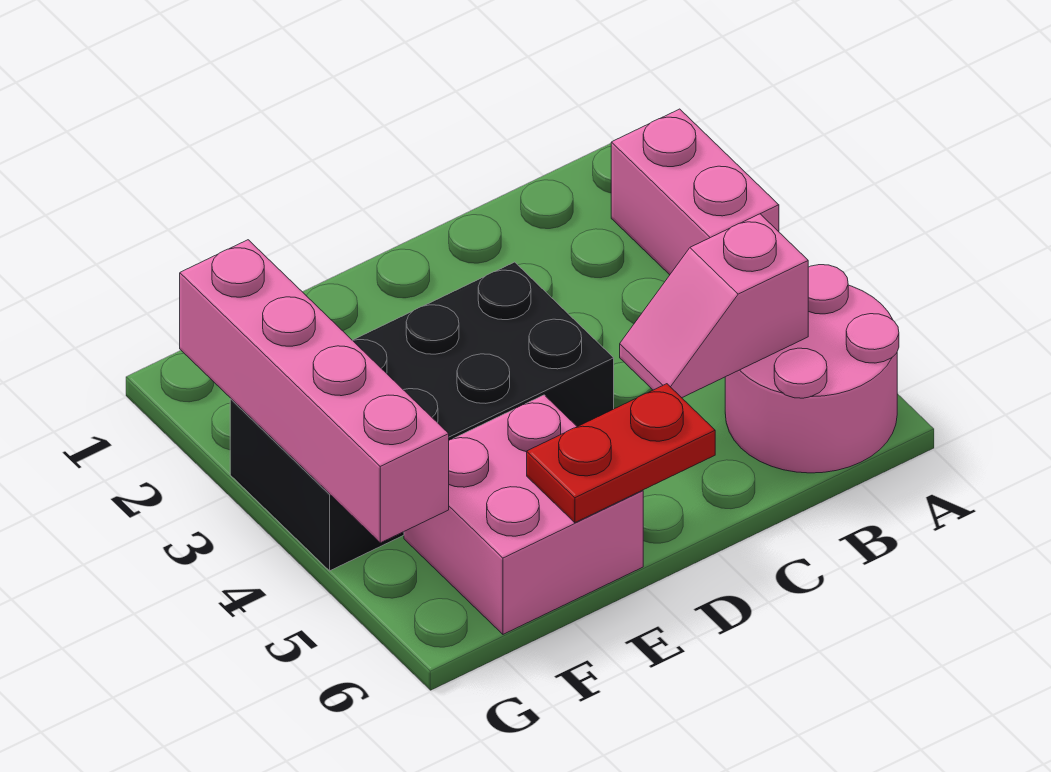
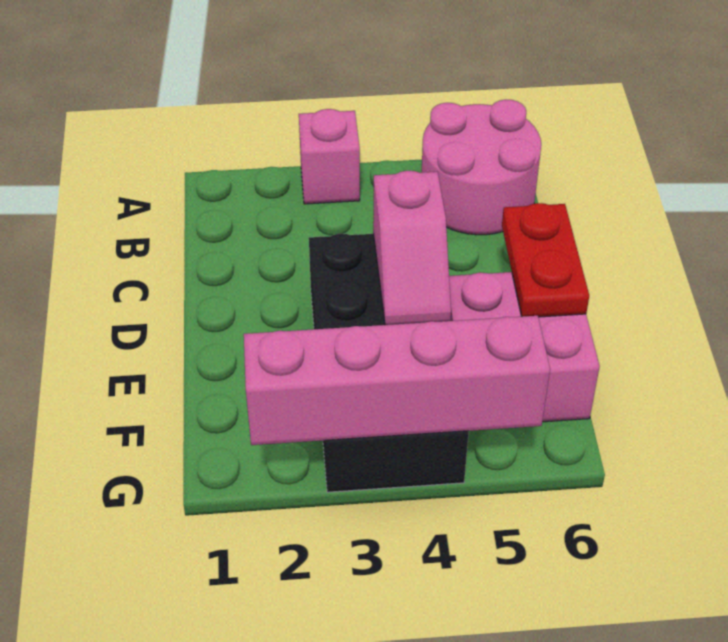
pink brick A2:A3 level 1 -> pink brick A3 level 1
pink slope B5:C5 level 2 top B -> pink slope D4:E4 level 2 top D

